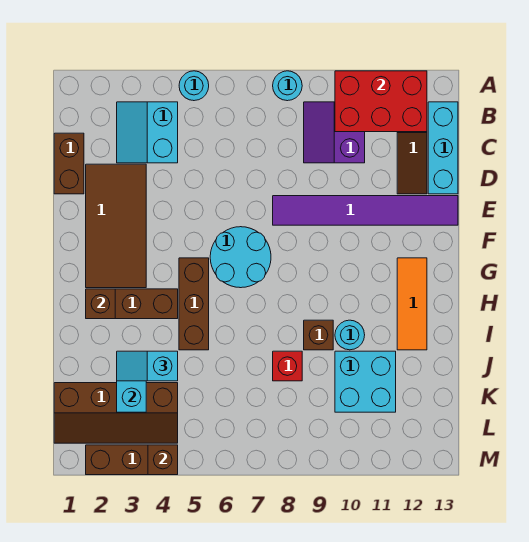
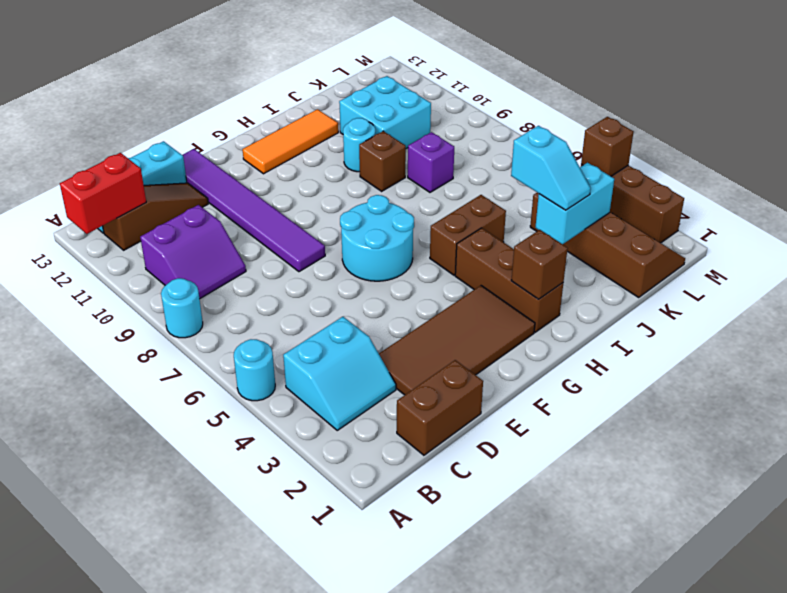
red brick A10:B12 level 2 -> red brick A12:B12 level 2
brown brick G5:I5 level 1 -> brown brick H5:I5 level 1
red brick J8 level 1 -> purple brick J8 level 1

